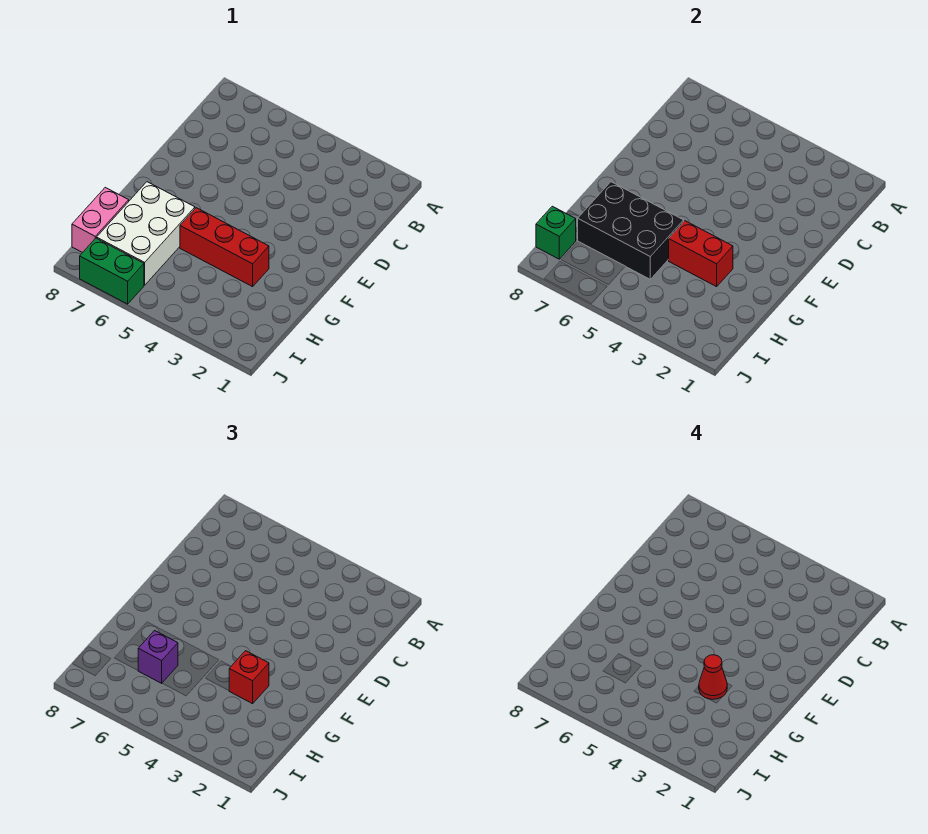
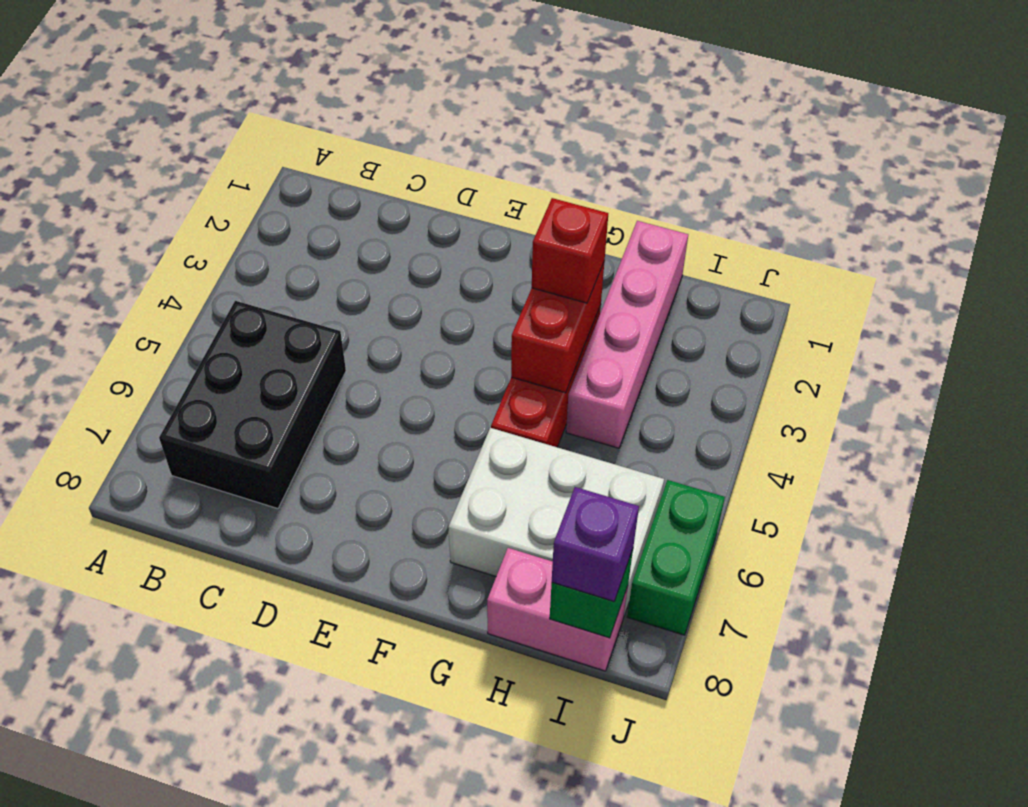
red cone G3 level 4 -> none
black brick G5:H7 level 2 -> black brick B5:C7 level 1
none -> pink brick H1:H4 level 1
purple brick H6 level 3 -> purple brick I8 level 3

